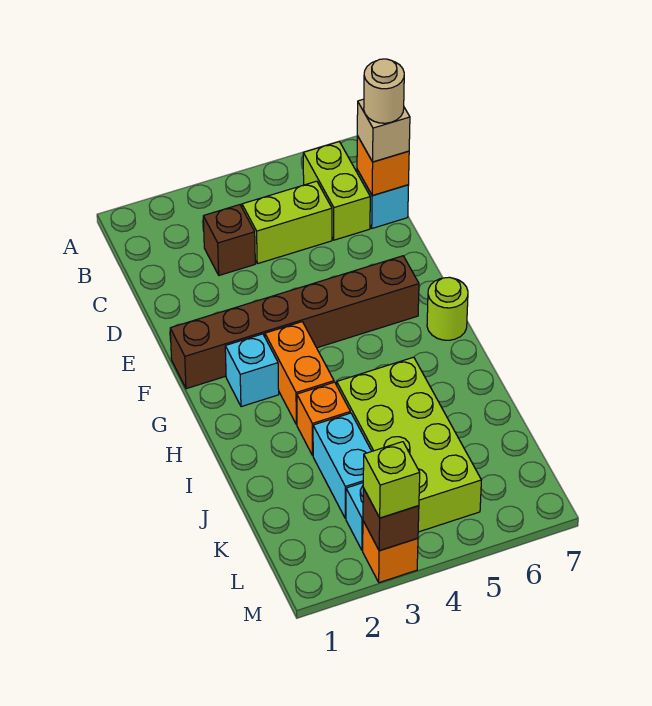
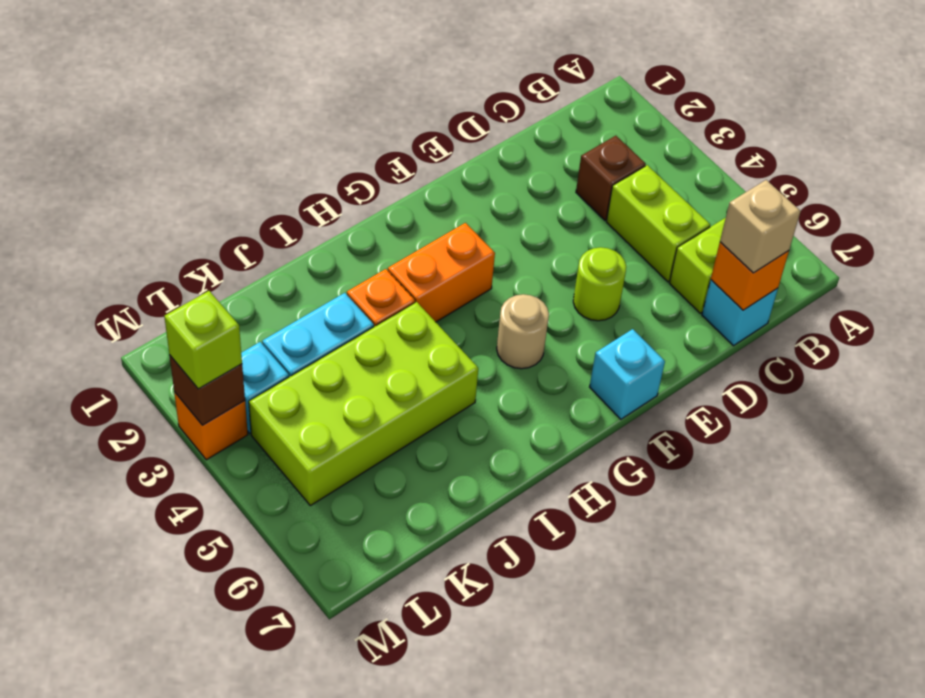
tan round brick C7 level 4 -> tan round brick G5 level 1
brown brick F1:F6 level 1 -> none
cyan brick G2 level 1 -> cyan brick F7 level 1
lime round brick G7 level 1 -> lime round brick E5 level 1

